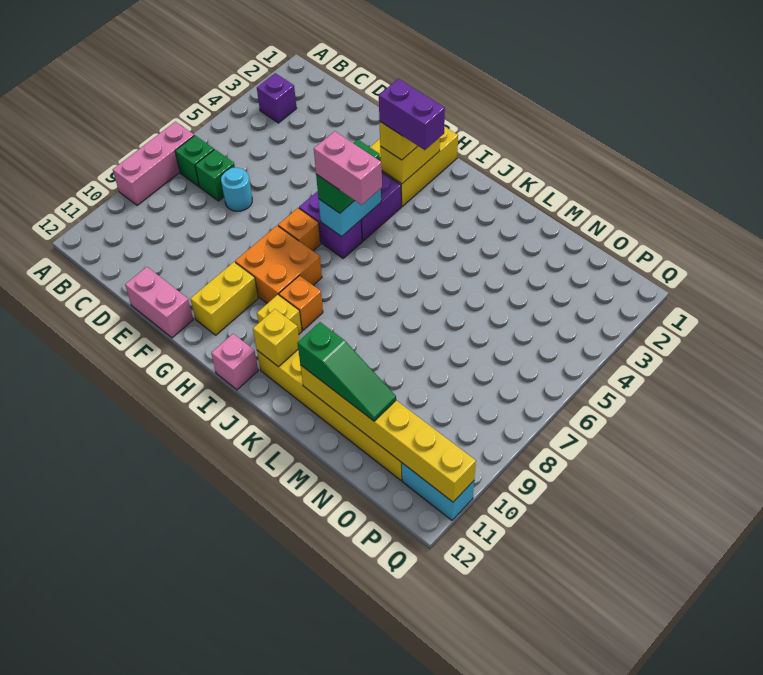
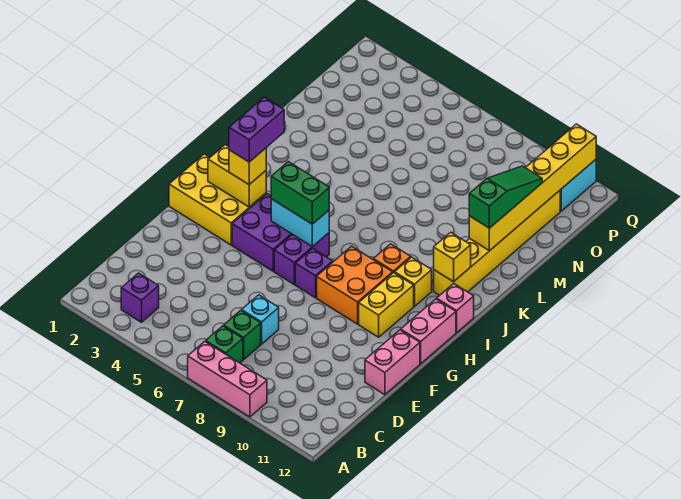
cyan round brick D7 level 1 -> cyan brick D7 level 1
orange brick G7 level 1 -> purple brick G7 level 1
yellow brick G10:G11 level 1 -> yellow brick G10:H10 level 1
pink brick H6:I6 level 4 -> pink brick G12:H12 level 1

